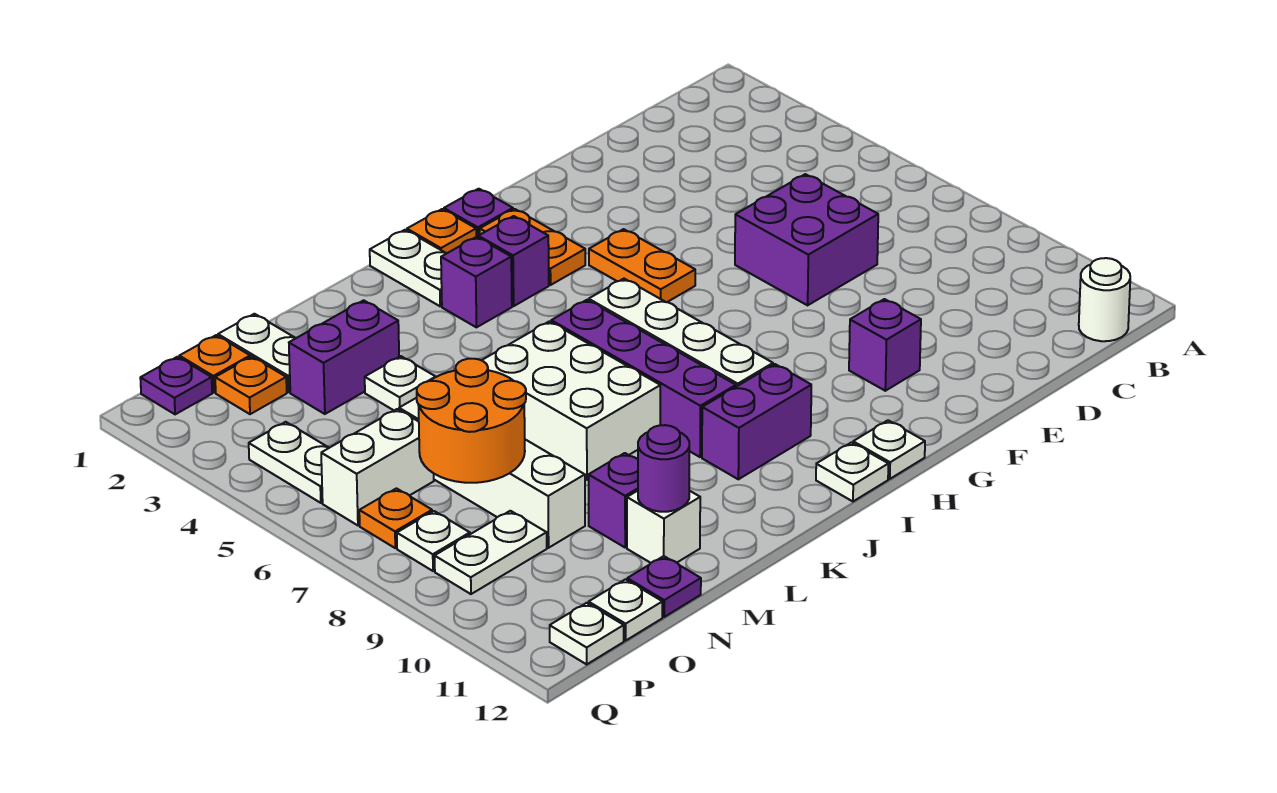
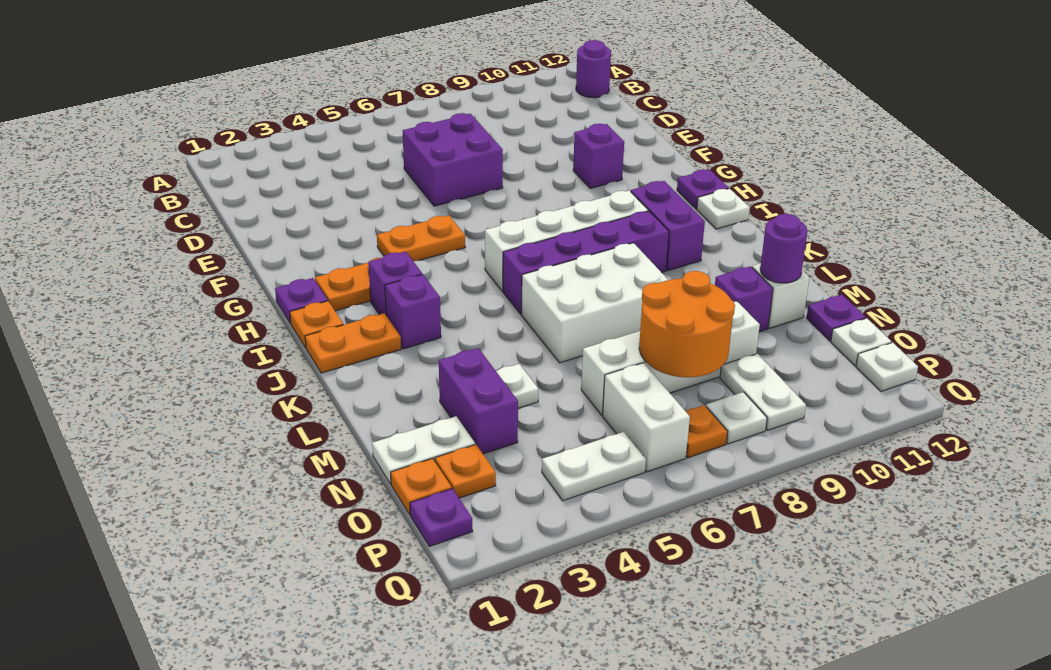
white round brick B12 level 1 -> purple round brick B12 level 1
white plate H12 level 1 -> purple plate H12 level 1
white plate J1:J2 level 1 -> orange plate J1:J2 level 1

